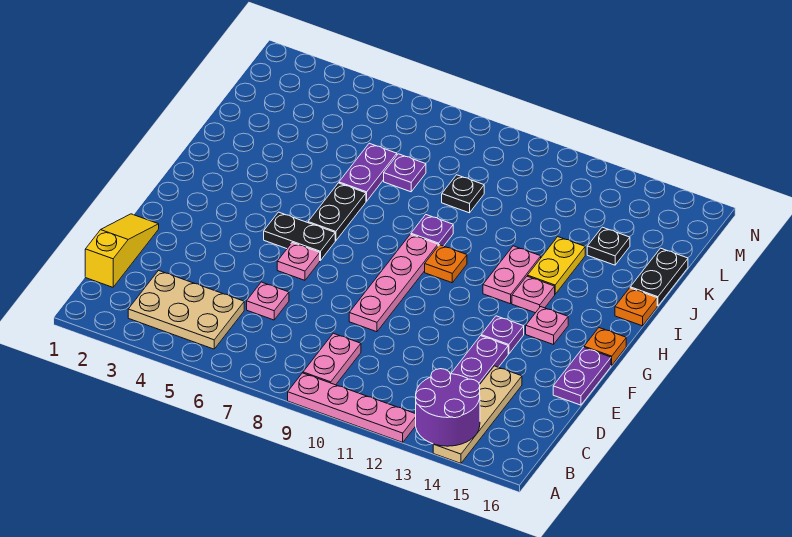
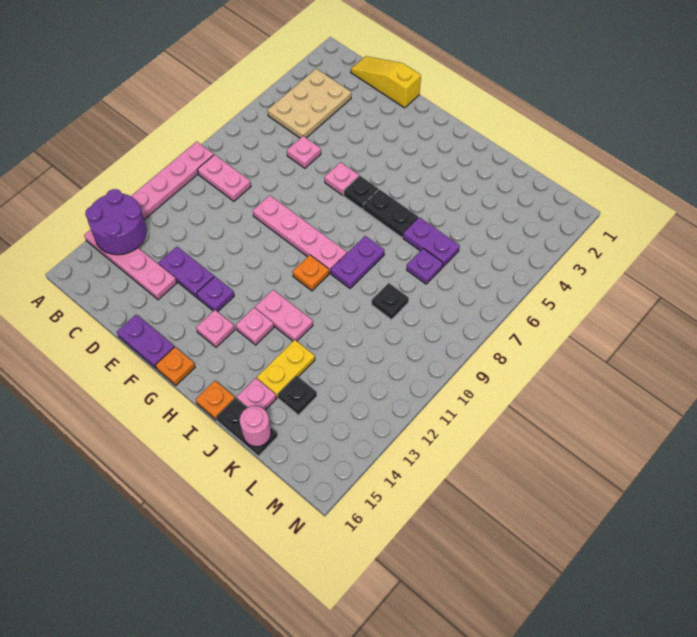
tan plate A14:D14 level 1 -> pink plate A14:D14 level 1
yellow slope C1:E1 level 1 top C -> yellow slope C1:E1 level 1 top E
black plate G5:G6 level 1 -> black plate G6 level 1
purple plate I9 level 1 -> purple plate I8:I9 level 1
yellow plate I13:J13 level 1 -> yellow plate J13:J14 level 1
none -> pink plate J15 level 1
none -> pink round brick K16 level 2

